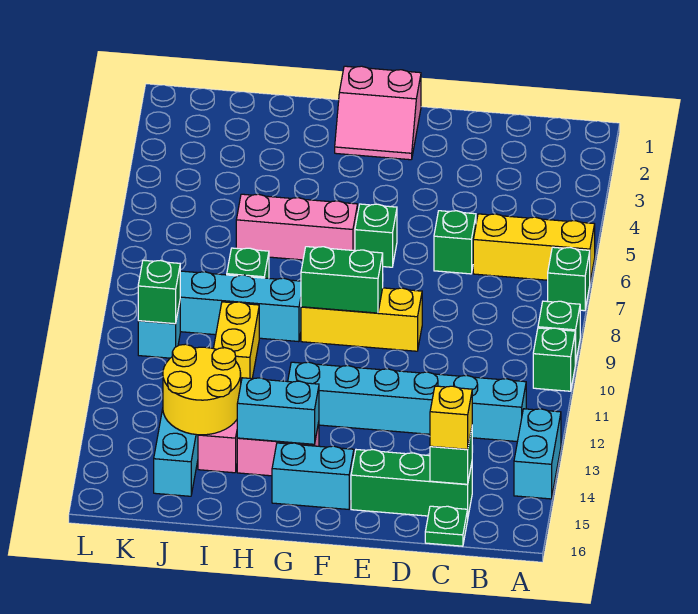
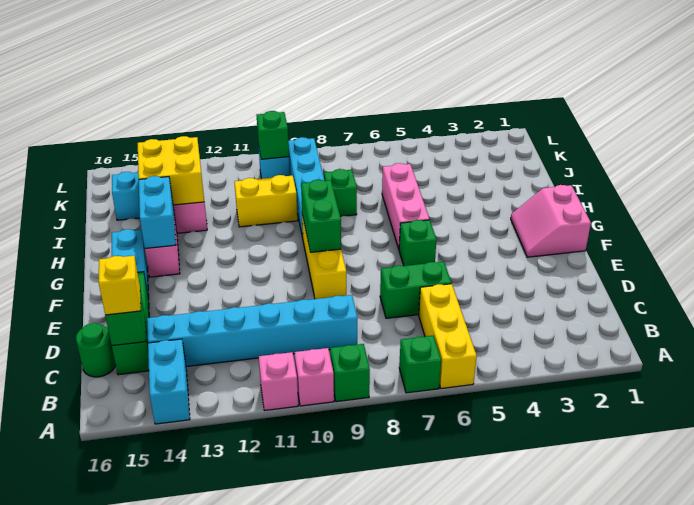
green brick A10 level 1 -> pink brick A10 level 1
none -> pink brick A11 level 1
cyan brick A13:A14 level 1 -> cyan brick A14:B14 level 1
cyan brick B12:G12 level 1 -> cyan brick C9:C14 level 1
green plate C16 level 1 -> green round brick C16 level 1
green brick D6 level 1 -> green brick D6:D7 level 1
yellow round brick I13:J14 level 2 -> yellow brick I13:J14 level 2

